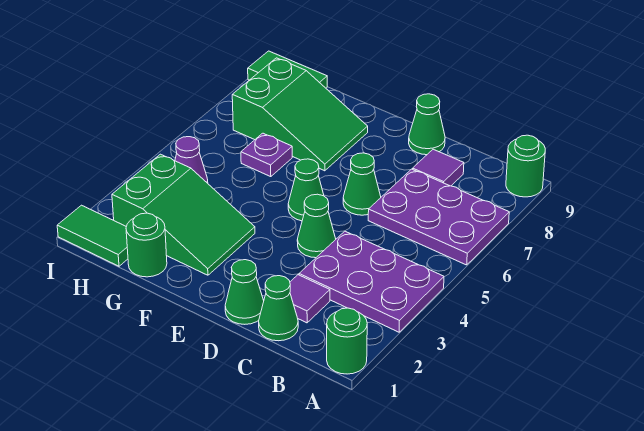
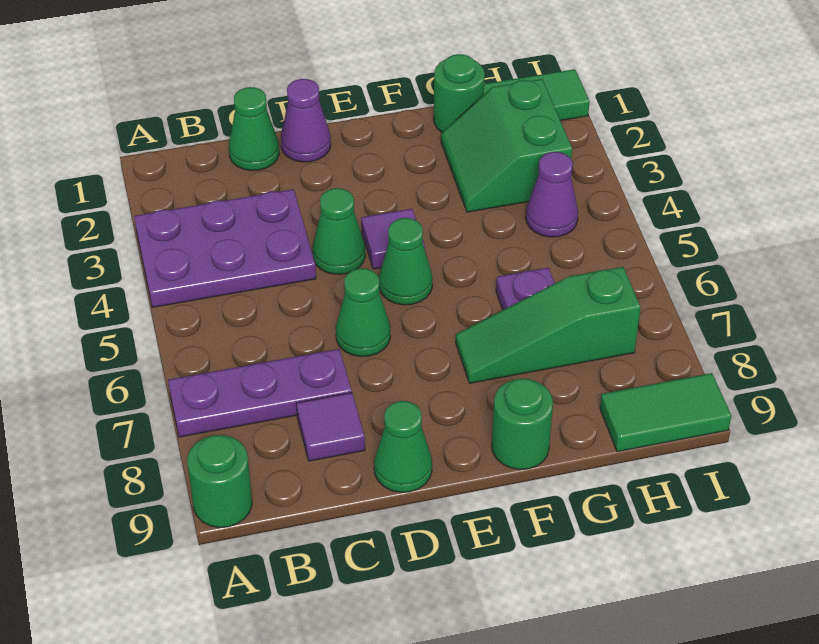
green round brick A1 level 1 -> green round brick F9 level 1
purple plate A6:C7 level 1 -> purple plate A7:C7 level 1
purple tile C2 level 1 -> purple tile E4 level 1
green cone D1 level 1 -> purple cone D1 level 1
green slope F2:H3 level 1 top H -> green slope G2:H3 level 1 top H
green slope F7:H8 level 1 top H -> green slope F7:H7 level 1 top H

